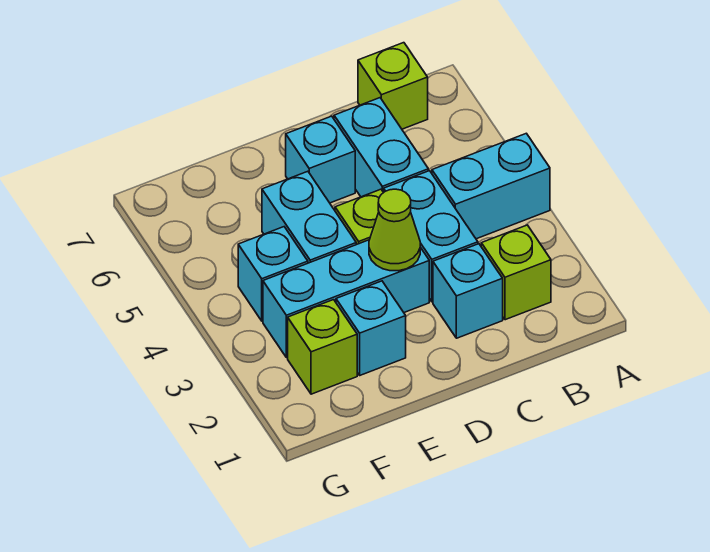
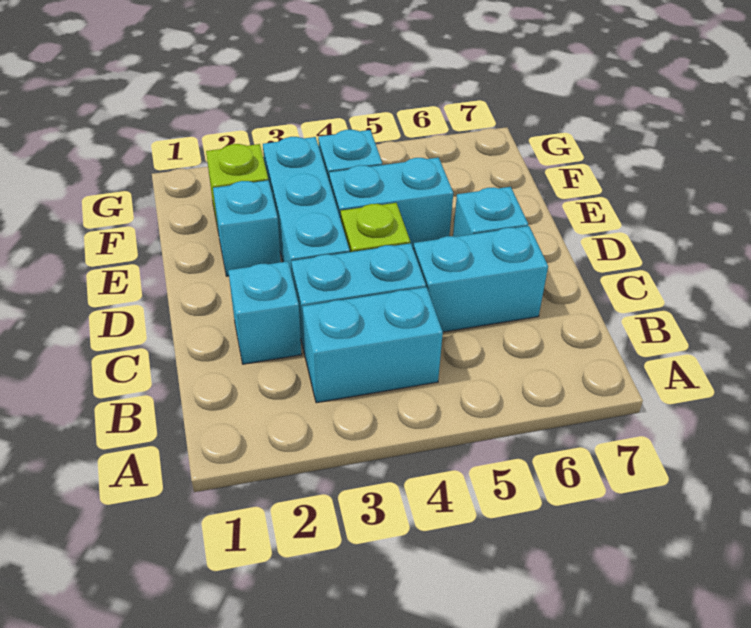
cyan brick A4:B4 level 1 -> cyan brick B3:B4 level 1
lime brick B2 level 1 -> none
lime brick B7 level 1 -> none
lime cone D3 level 2 -> none

